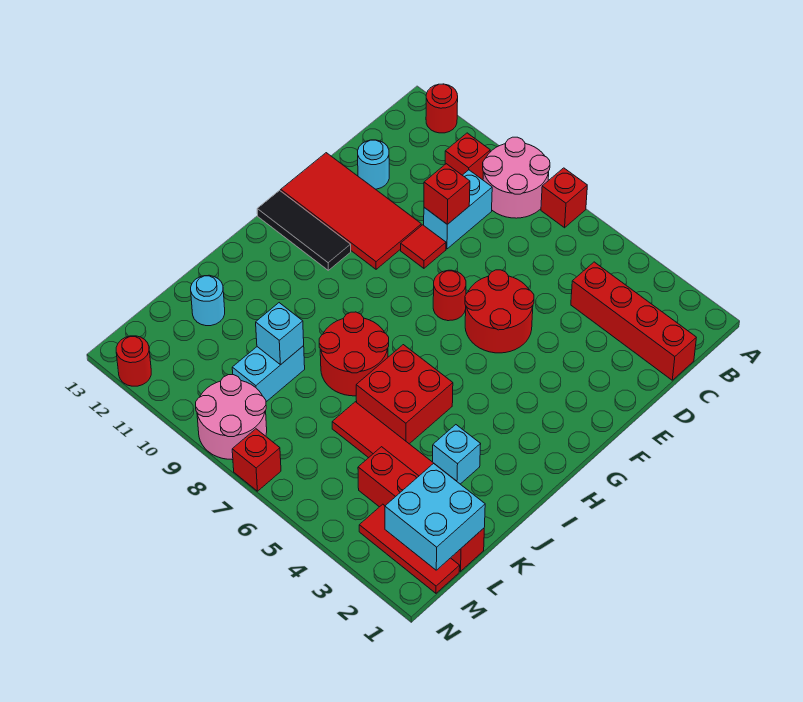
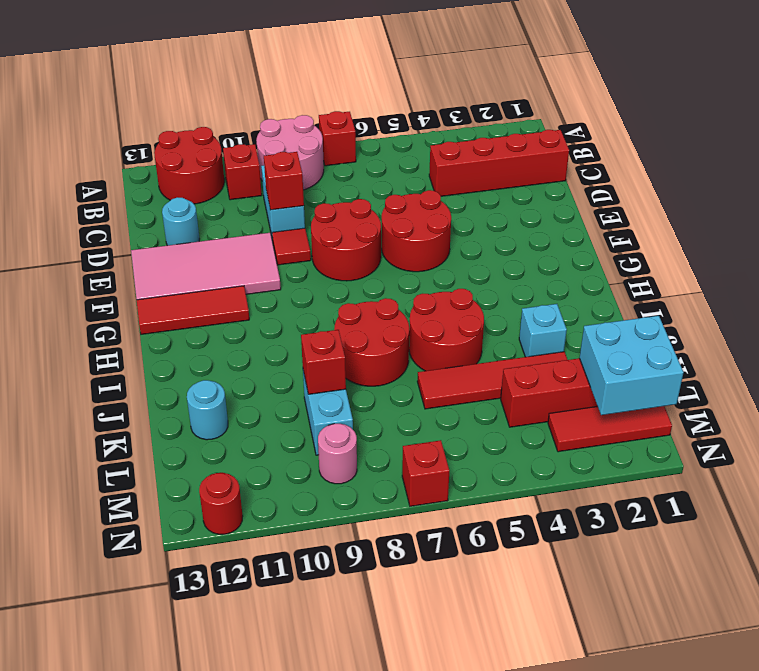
red round brick A12 level 1 -> red round brick A11:B12 level 1
red tile E10:F13 level 1 -> pink tile E10:F13 level 1
red round brick F7 level 1 -> red round brick E7:F8 level 1
black tile G11:G13 level 1 -> red tile G11:G13 level 1
red brick I5:J6 level 1 -> red round brick I5:J6 level 1
cyan brick K9 level 2 -> red brick K9 level 2
pink round brick M8:N9 level 1 -> pink round brick M9 level 1

